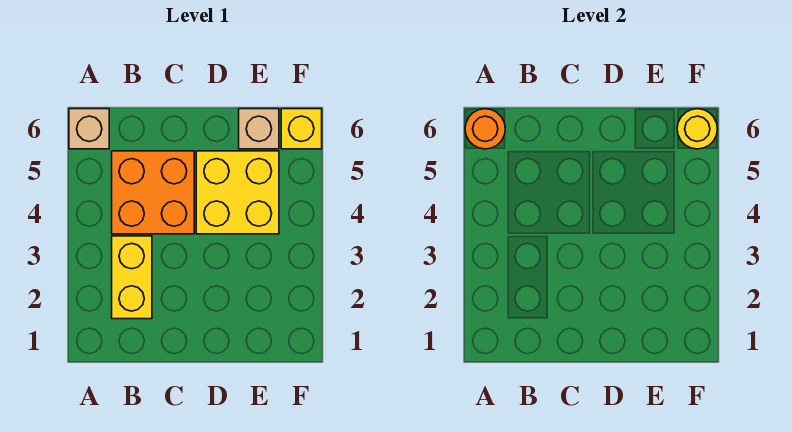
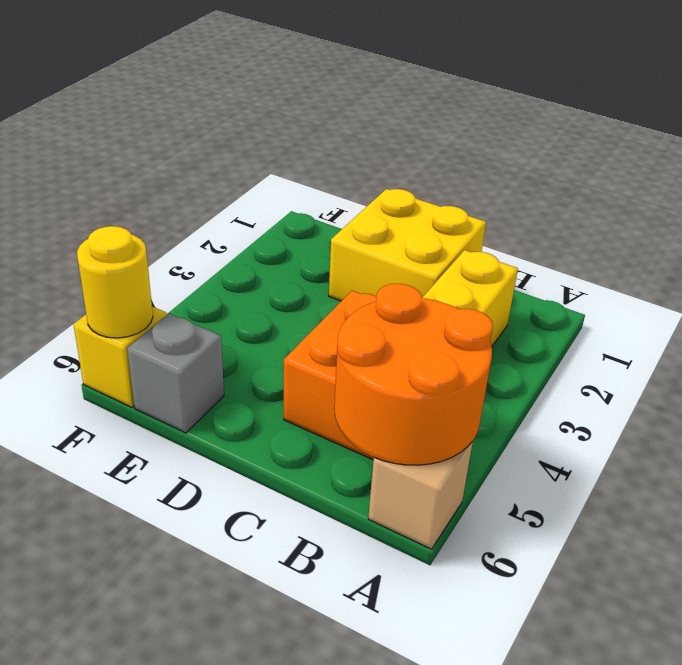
orange round brick A6 level 2 -> orange round brick A5:B6 level 2
yellow brick D4:E5 level 1 -> yellow brick C1:D2 level 1
tan brick E6 level 1 -> grey brick E6 level 1

